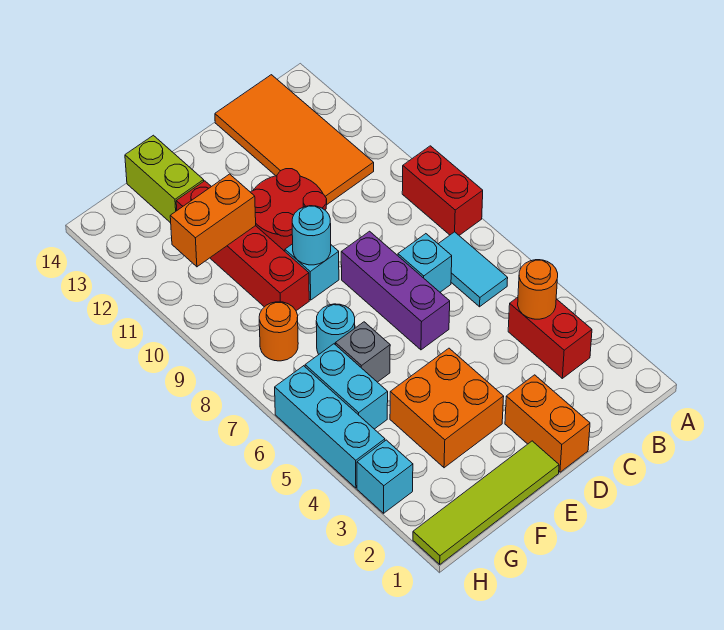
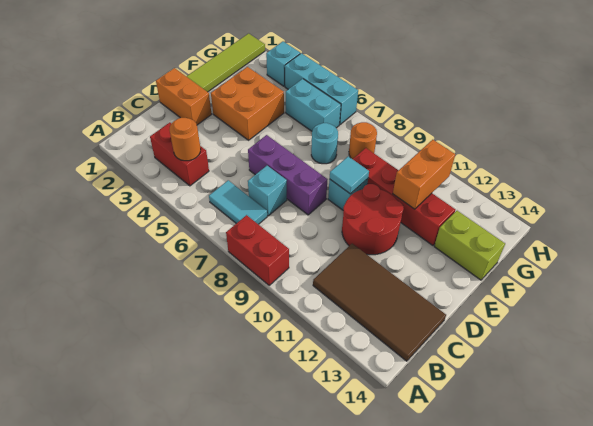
orange tile B11:C14 level 1 -> brown tile B11:C14 level 1
cyan round brick E9 level 2 -> cyan tile E9 level 2
grey brick F6 level 1 -> none

